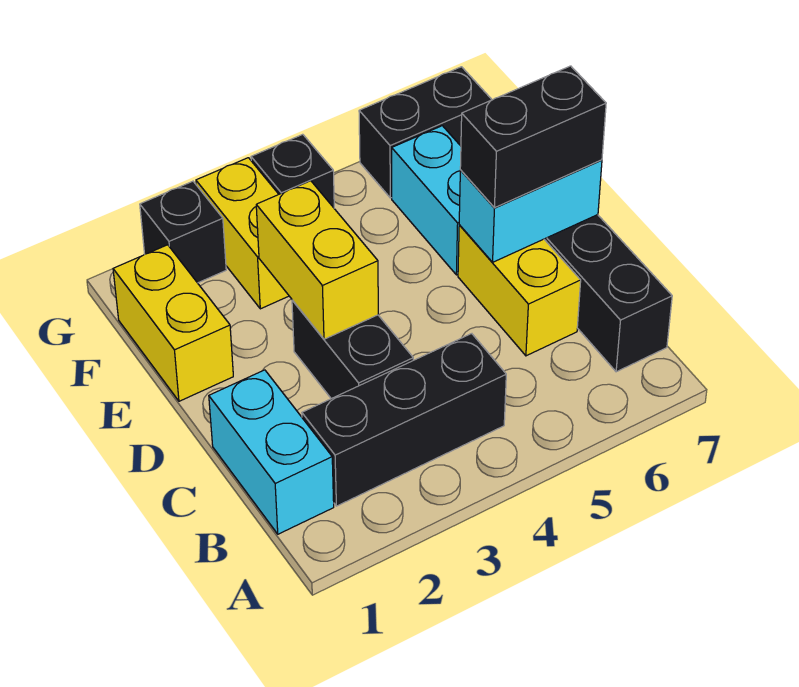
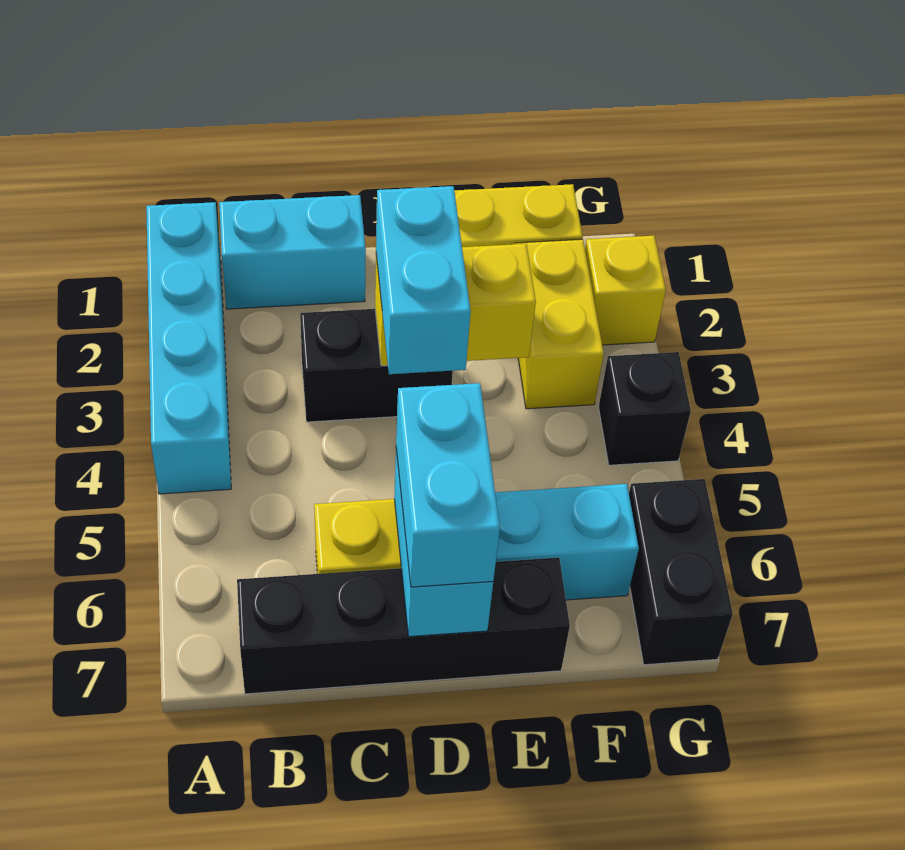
none -> cyan brick A1:A4 level 1
black brick B2:B4 level 1 -> none
none -> cyan brick D3:D4 level 3
black brick D6:D7 level 3 -> cyan brick D6:D7 level 3
yellow brick F3:G3 level 1 -> yellow brick F2:F3 level 1
black brick G2 level 1 -> yellow brick G2 level 1

